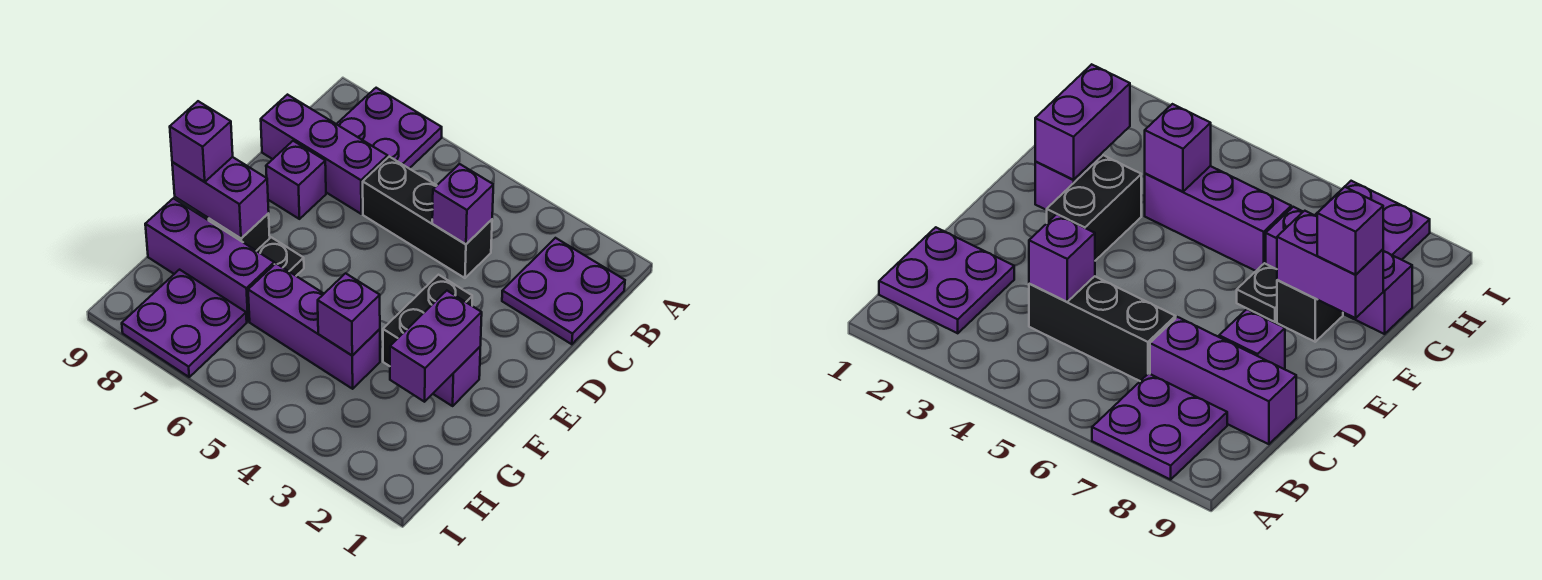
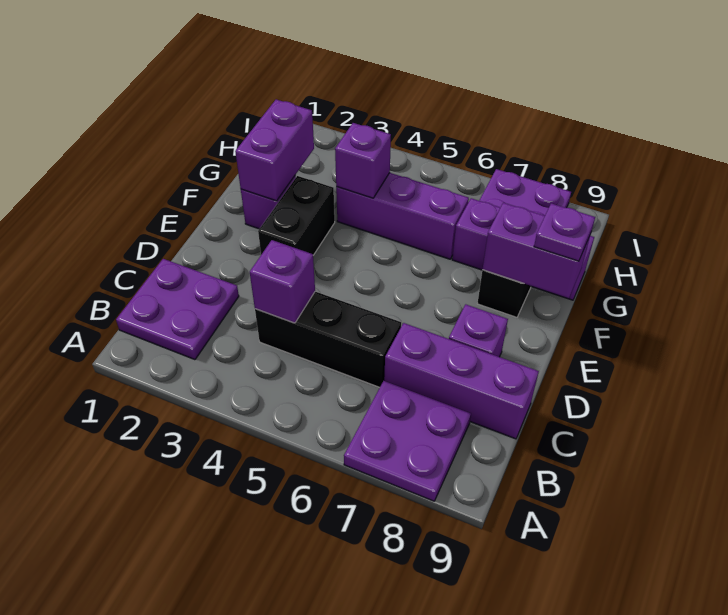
black plate F7 level 1 -> none
purple brick F9 level 3 -> purple plate F9 level 3

